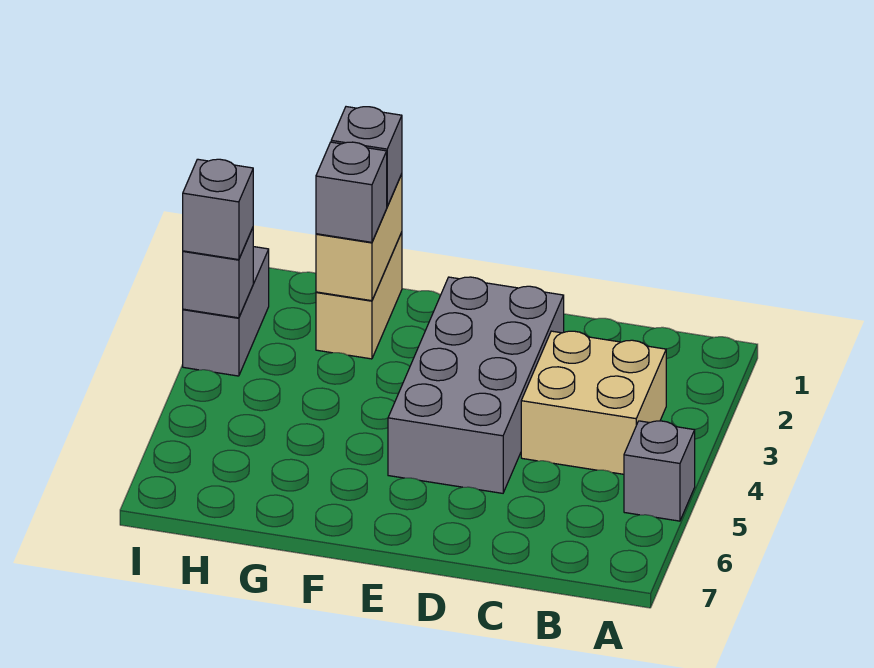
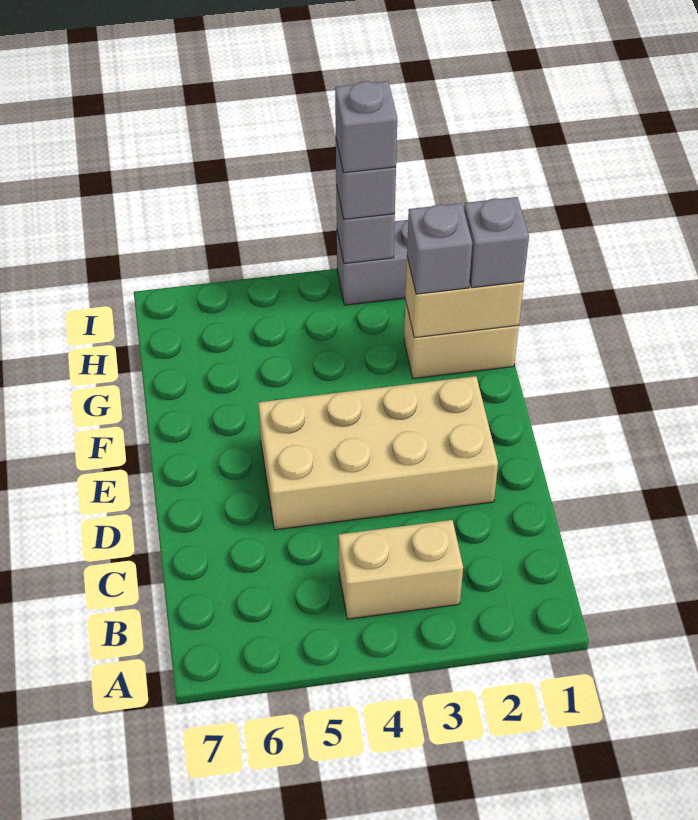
grey brick A5 level 1 -> grey brick I3 level 4
tan brick B3:C4 level 1 -> tan brick B3:B4 level 1
grey brick D2:E5 level 1 -> tan brick D2:E5 level 1

